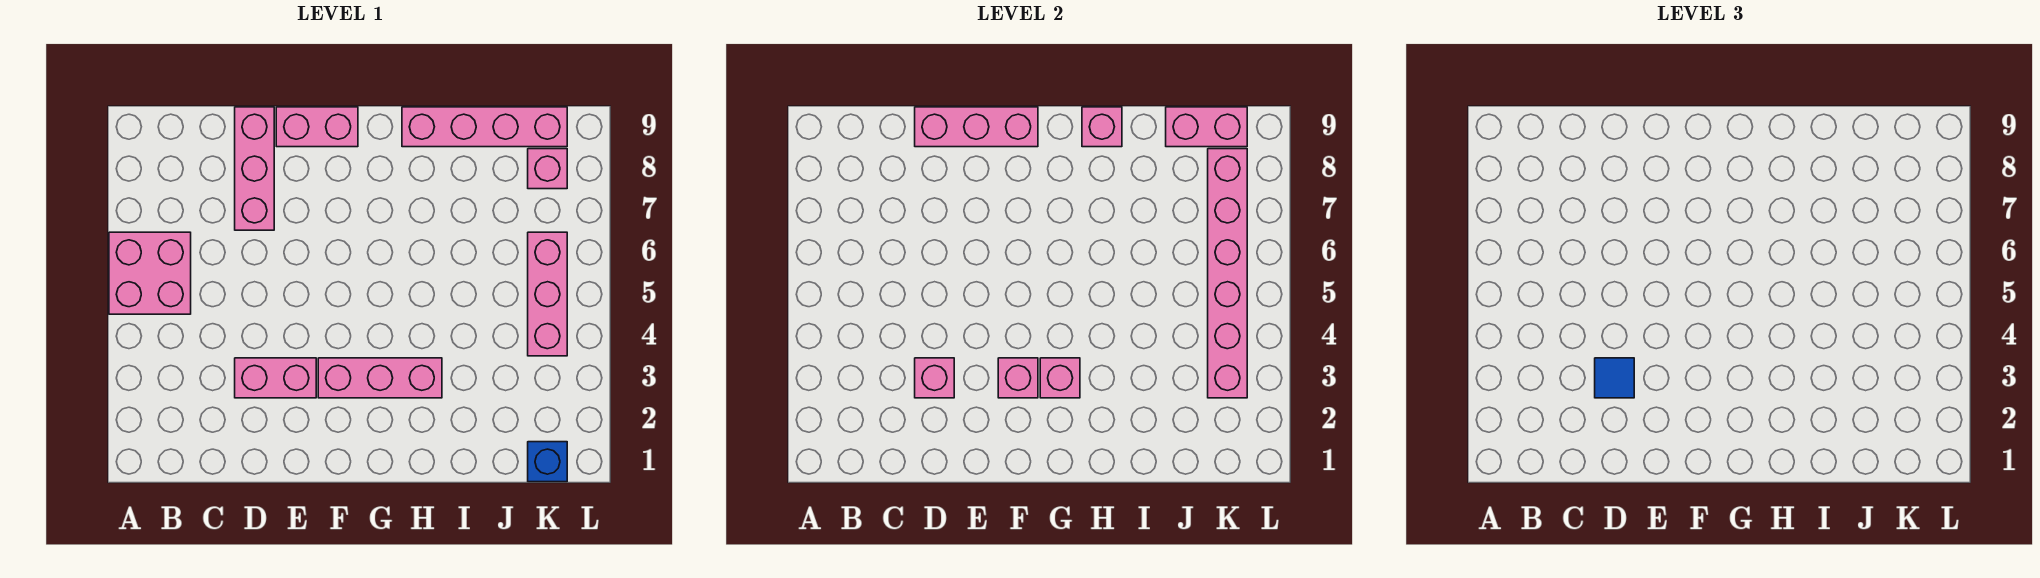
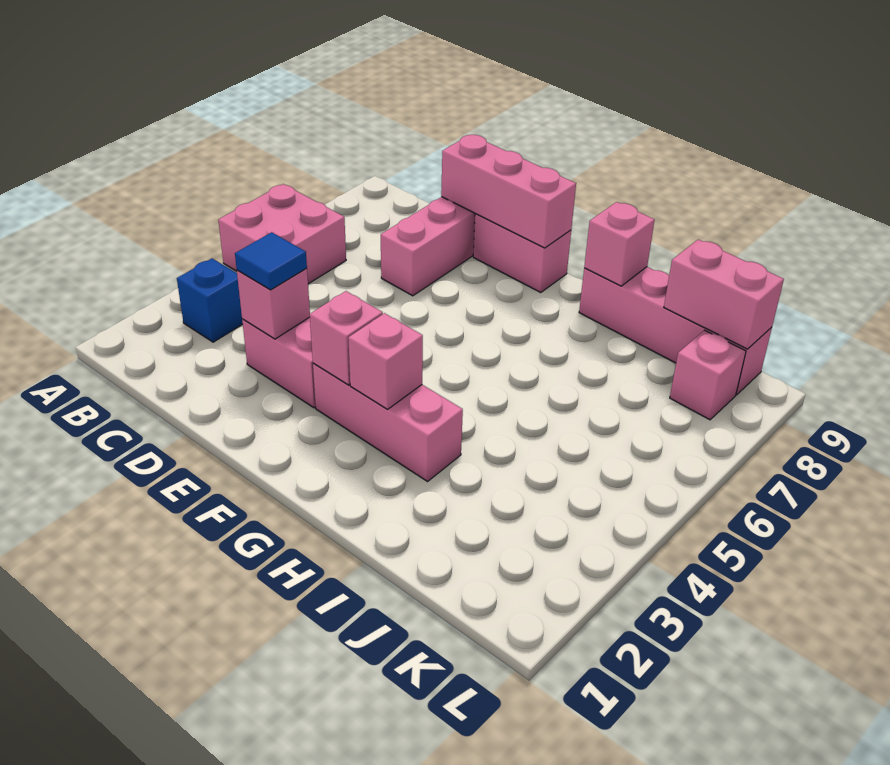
blue brick K1 level 1 -> blue brick B3 level 1
pink brick K3:K8 level 2 -> none
pink brick K4:K6 level 1 -> none

